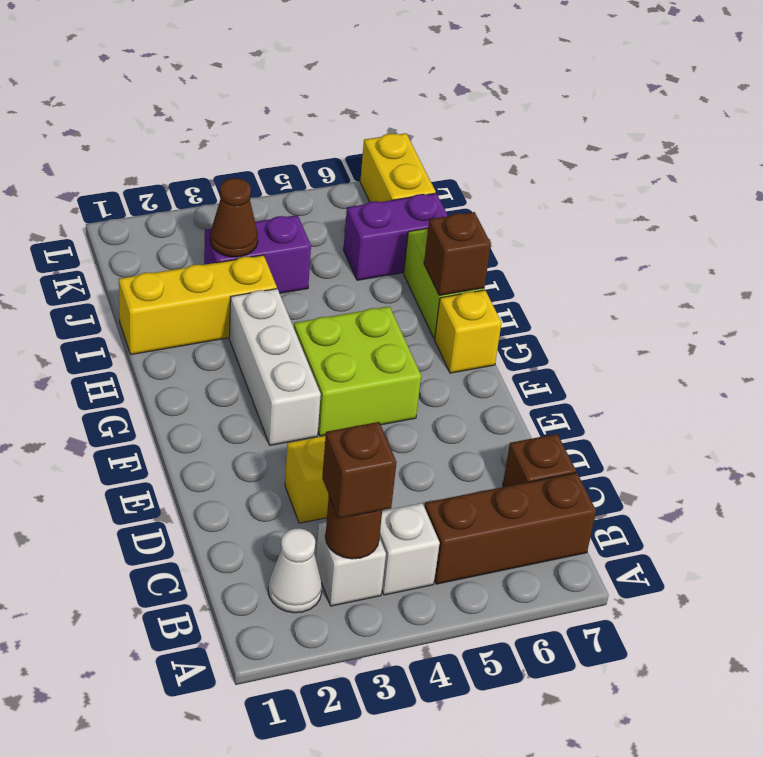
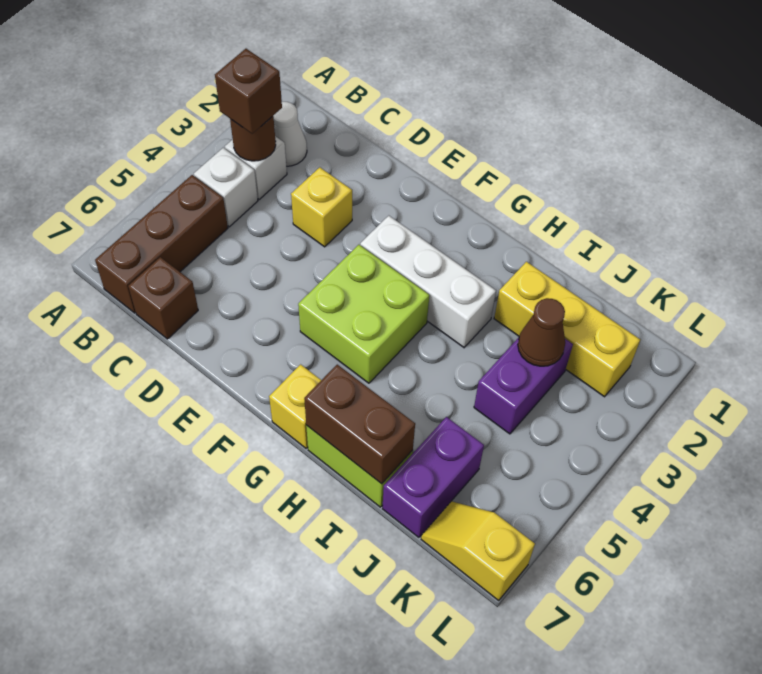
brown brick H7 level 2 -> brown brick H7:I7 level 2
yellow brick I1:I3 level 1 -> yellow brick I2:K2 level 1
yellow brick K7:L7 level 1 -> yellow slope K7:L7 level 1 top L

